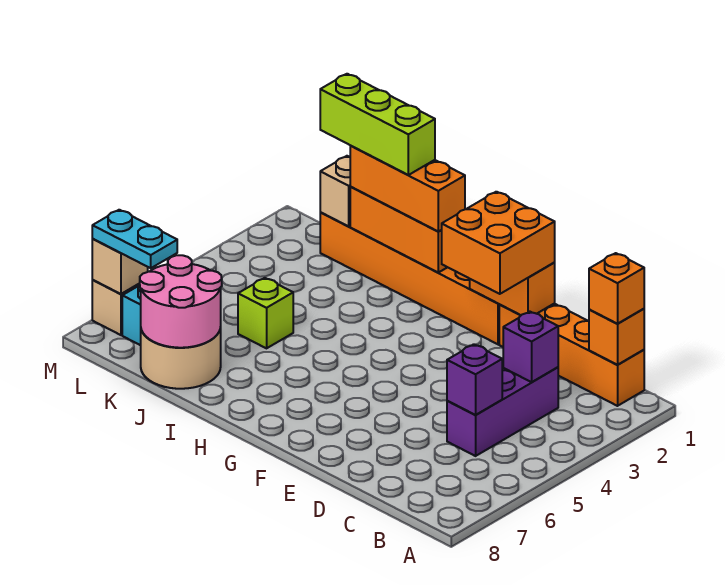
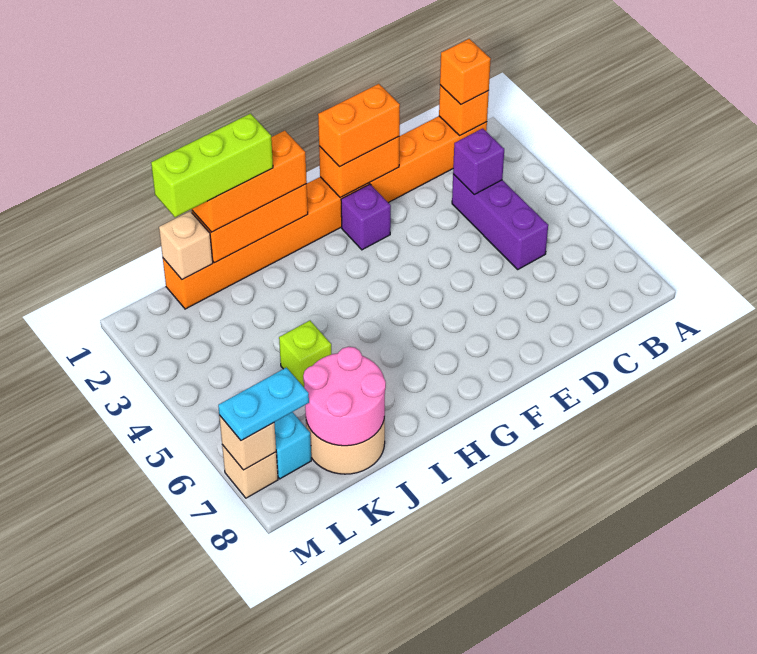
purple brick C5 level 2 -> purple brick F2 level 1
orange brick E1:F2 level 3 -> orange brick E1:F1 level 3

